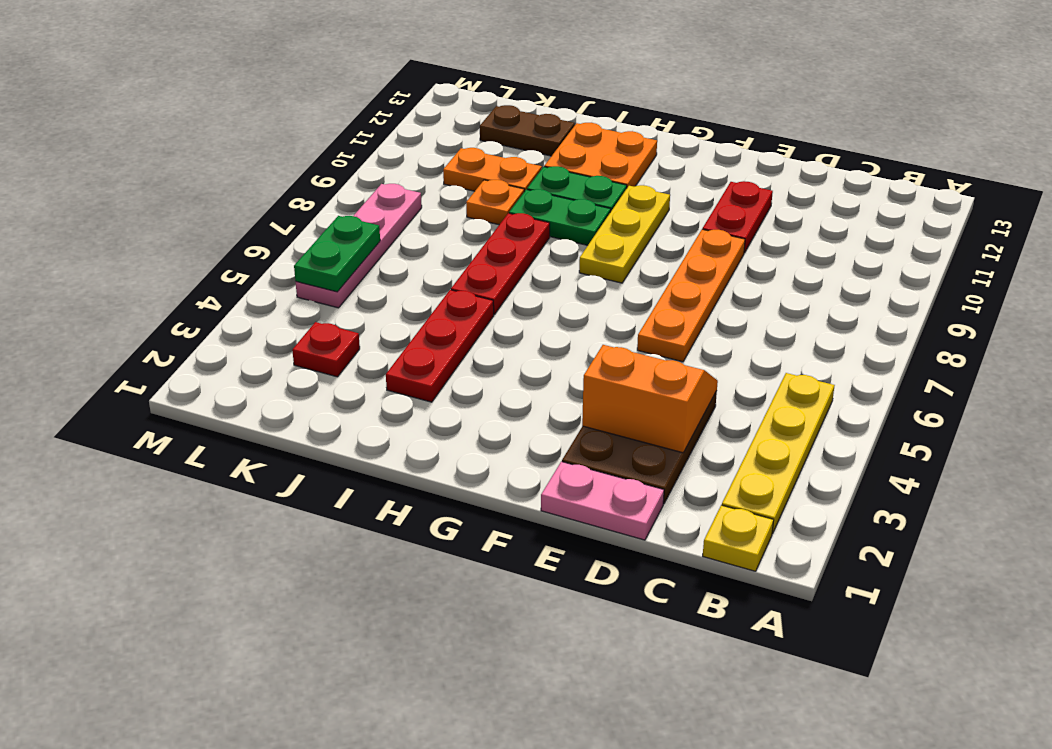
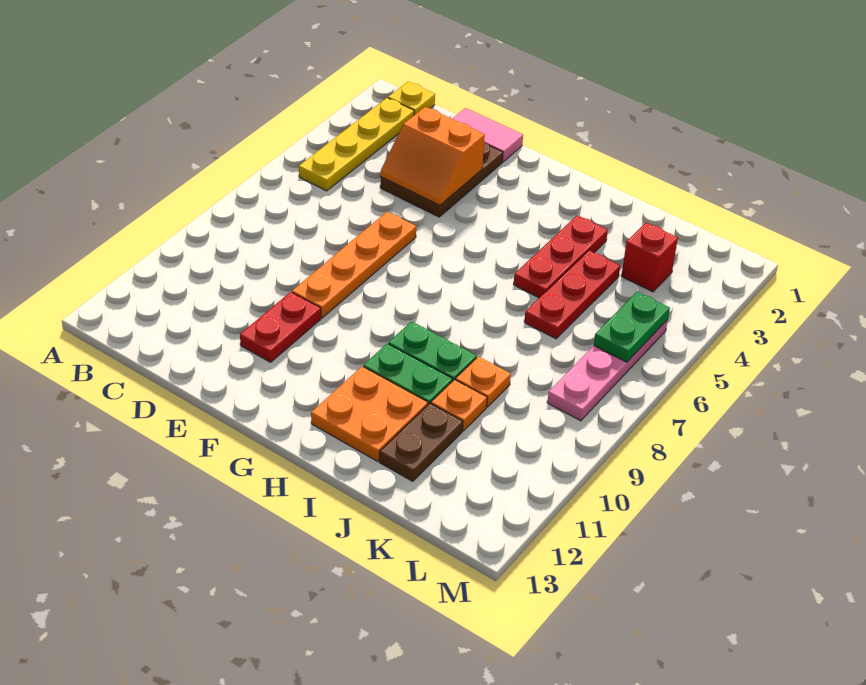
pink plate D1:E1 level 1 -> pink tile D1:E1 level 1
yellow plate G8:G10 level 1 -> none
red plate I6:I8 level 1 -> red plate J4:J6 level 1
orange plate J10:K10 level 1 -> orange plate J10 level 1
brown plate J12:K12 level 1 -> brown plate J11:J12 level 1
red plate K3 level 1 -> red brick K3 level 1

